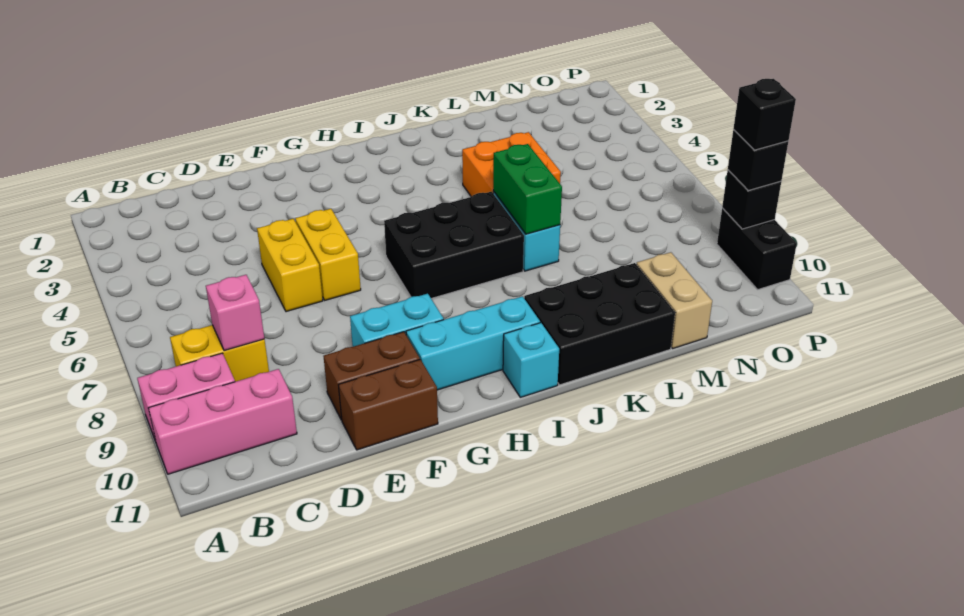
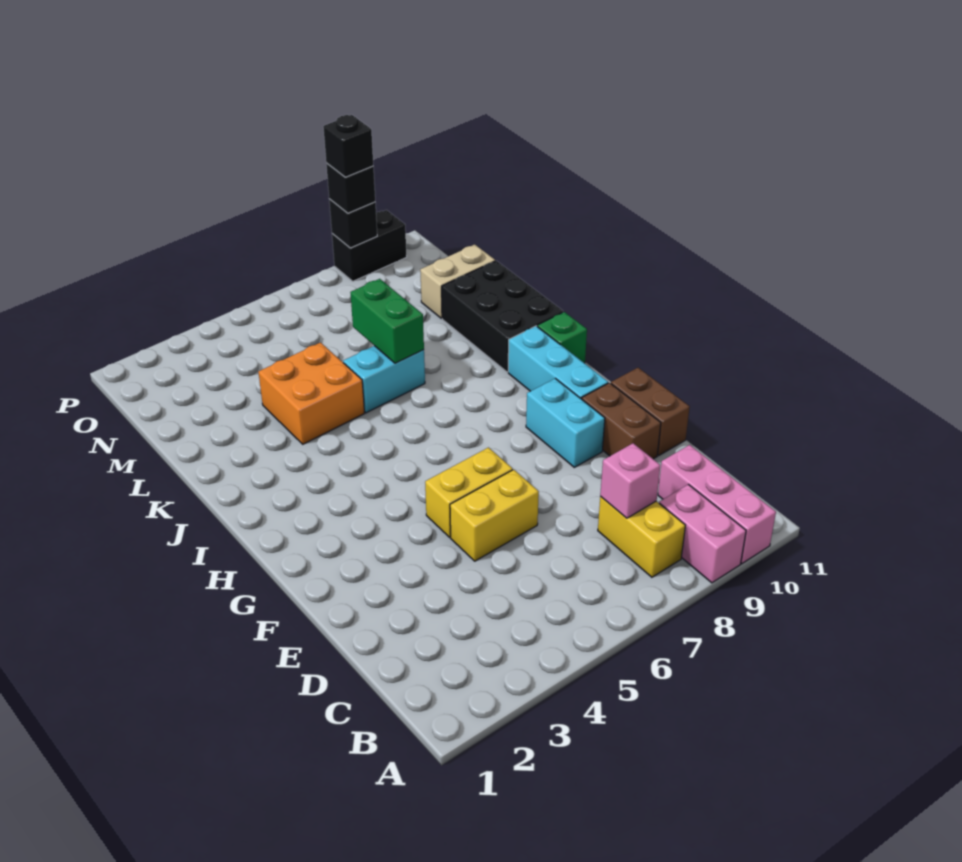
black brick H6:J7 level 1 -> none
cyan brick I11 level 1 -> green brick I11 level 1
green brick K6:K7 level 2 -> green brick K7:L7 level 2

